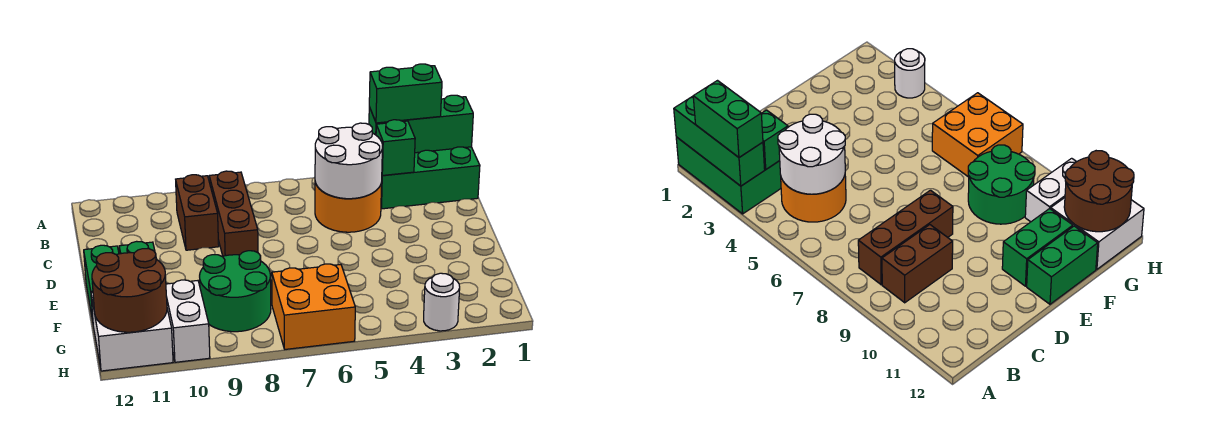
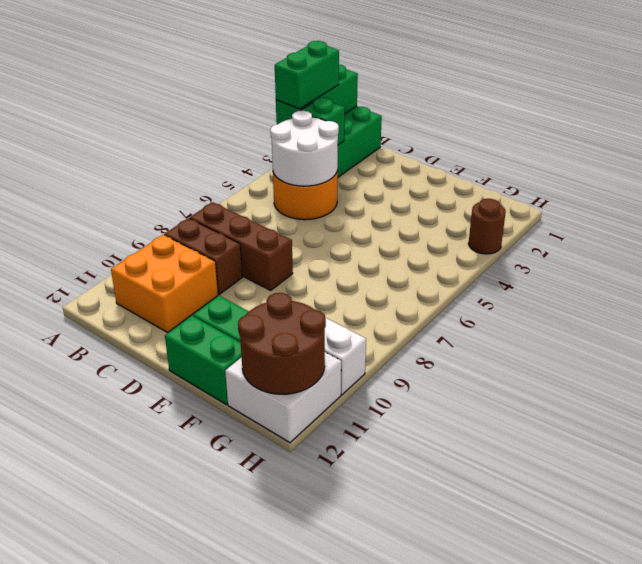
green round brick F8:G9 level 1 -> none
orange brick G6:H7 level 1 -> orange brick B10:C11 level 1
white round brick H3 level 1 -> brown round brick H3 level 1

